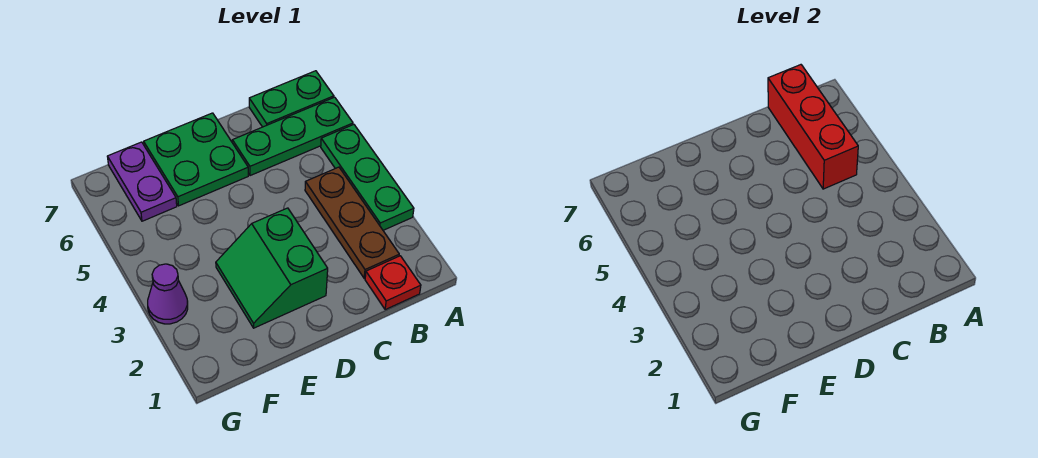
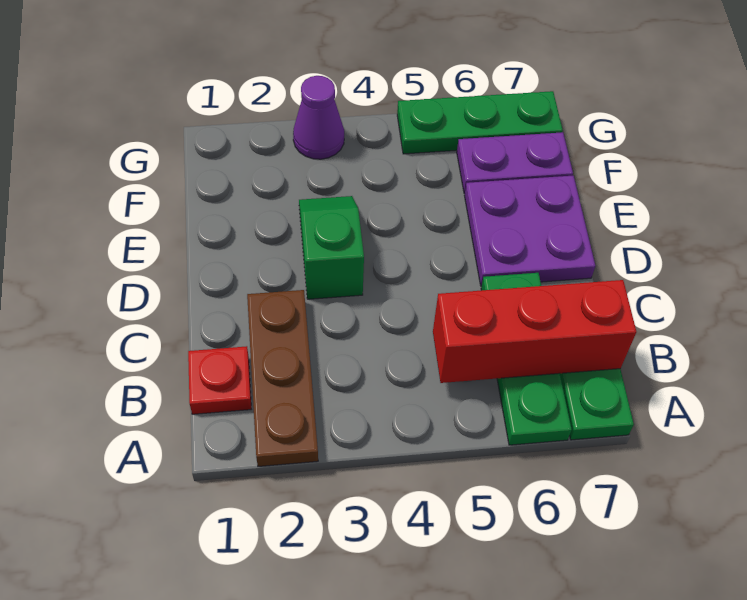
green plate A3:A5 level 1 -> green plate G5:G7 level 1
brown plate B2:B4 level 1 -> brown plate A2:C2 level 1
green slope D2:E3 level 1 top D -> green slope D3:E3 level 1 top D
green plate D6:E7 level 1 -> purple plate D6:E7 level 1

